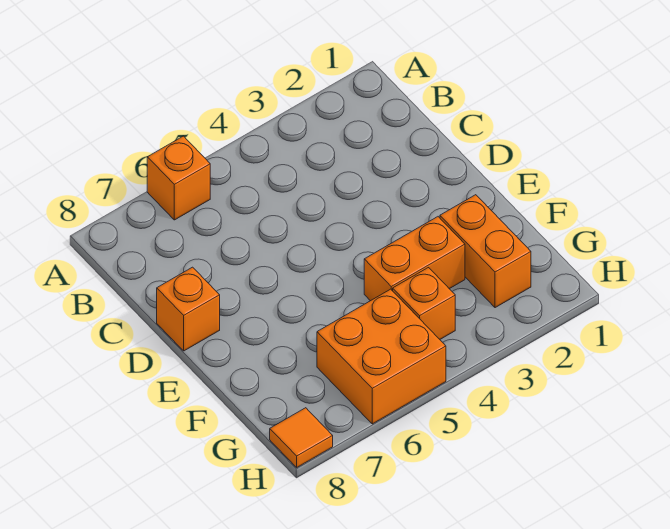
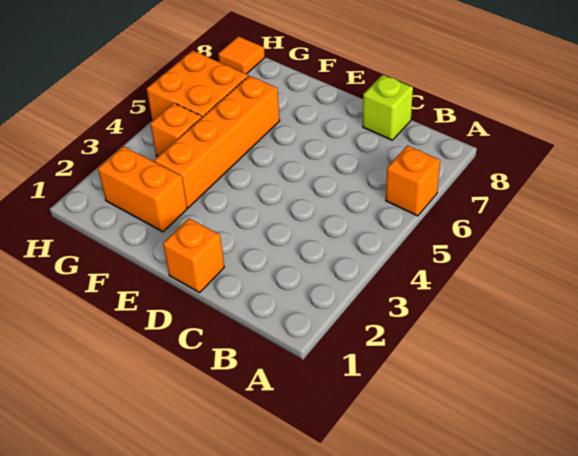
none -> lime brick C8 level 1
orange brick D8 level 1 -> orange brick D1 level 1
orange brick F3:F4 level 1 -> orange brick F3:F6 level 1

